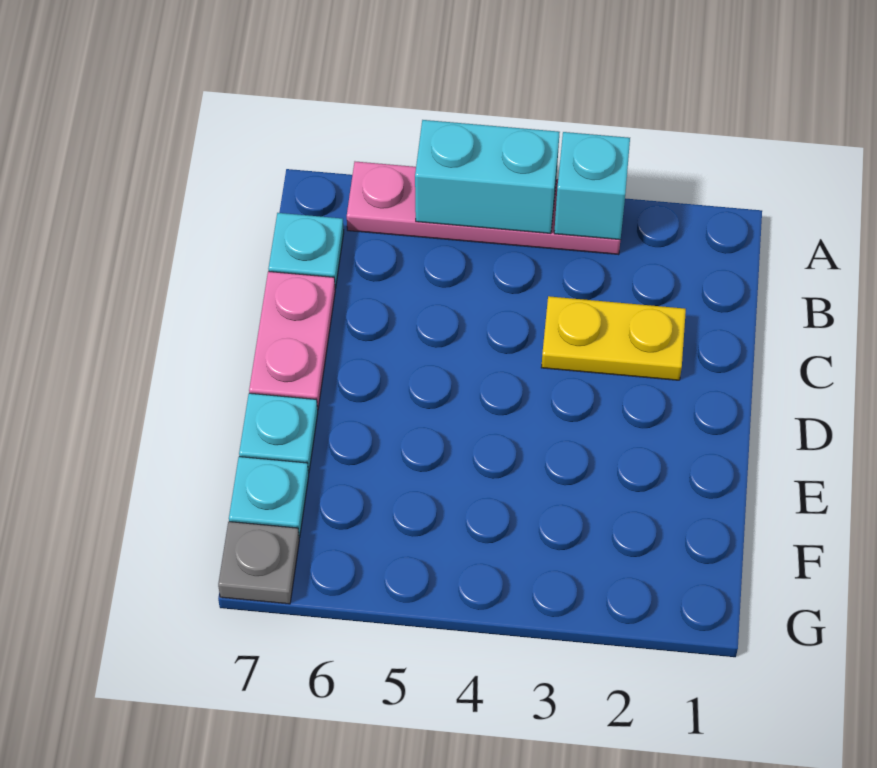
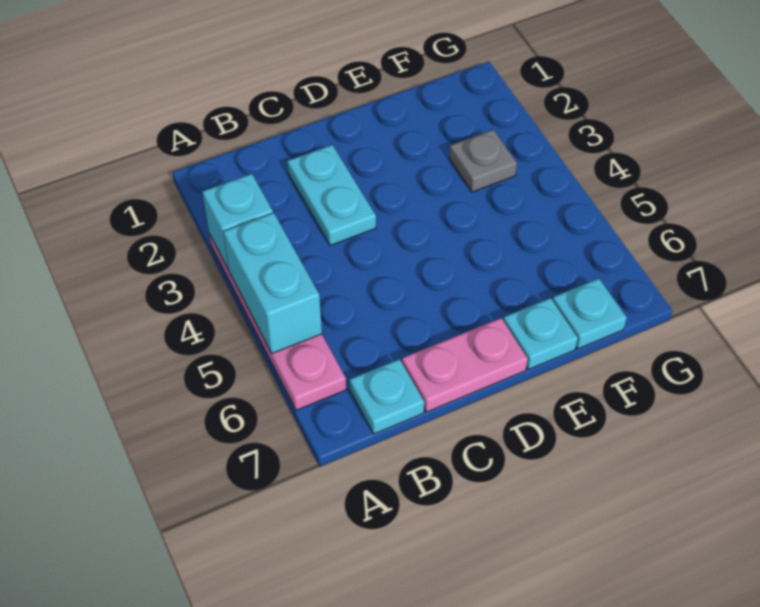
yellow plate C2:C3 level 1 -> cyan plate C2:C3 level 1
grey plate G7 level 1 -> grey plate F3 level 1

